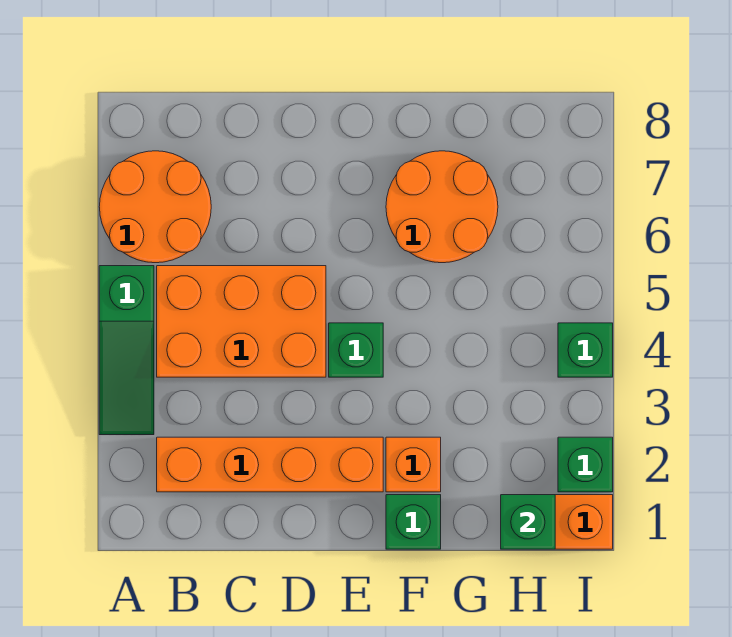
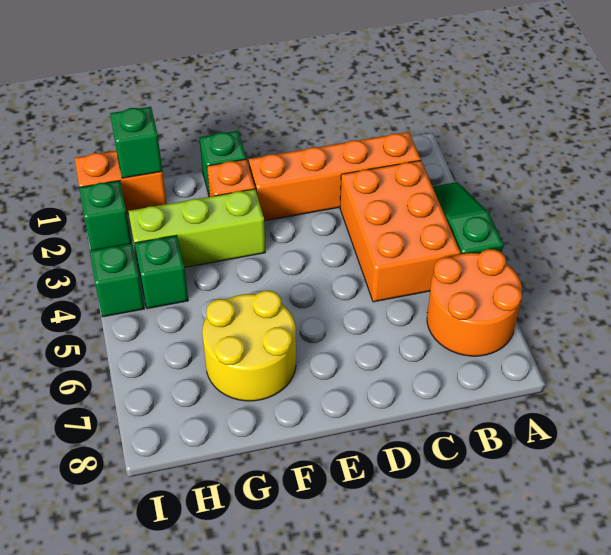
orange brick B4:D5 level 1 -> orange brick B3:C5 level 1
green brick E4 level 1 -> green brick H4 level 1
none -> lime brick F3:H3 level 1
orange round brick F6:G7 level 1 -> yellow round brick F6:G7 level 1

